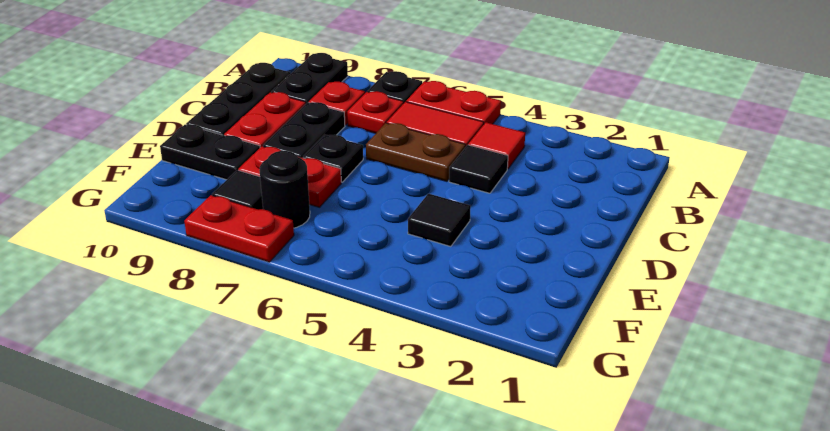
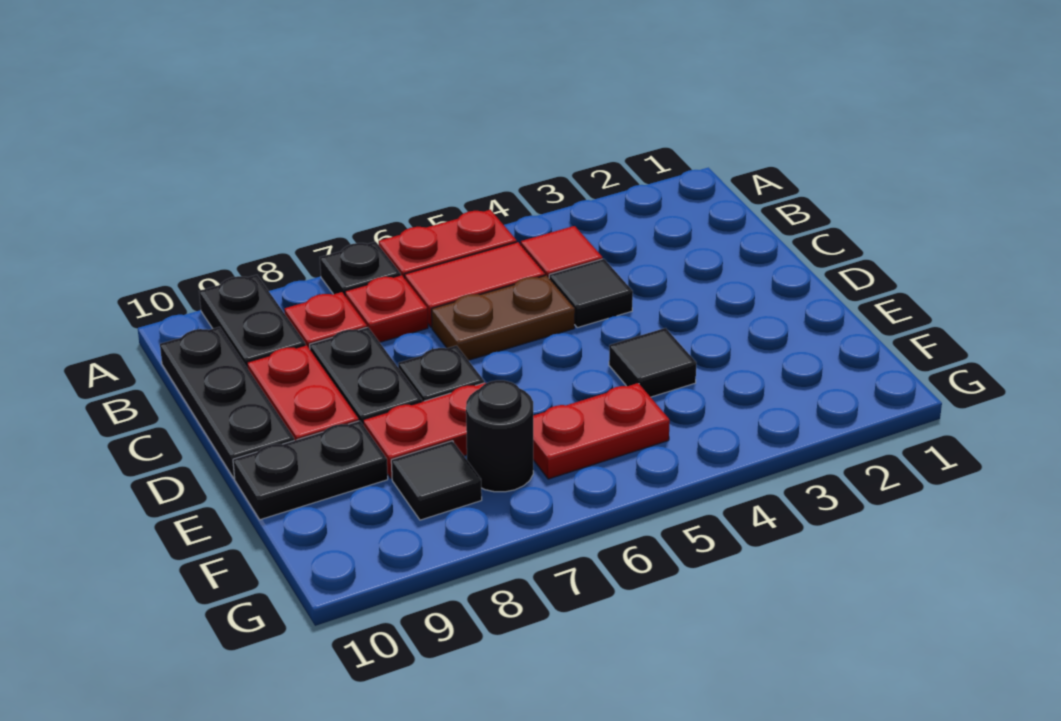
red plate G7:G8 level 1 -> red plate F5:F6 level 1

